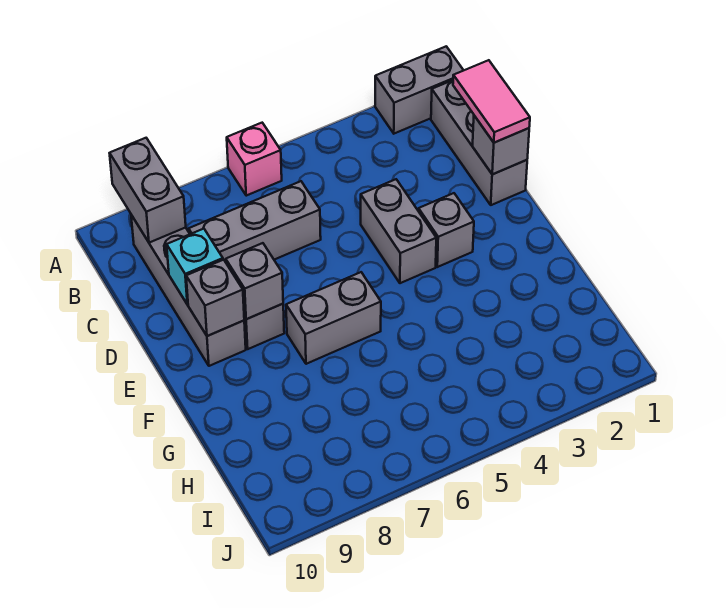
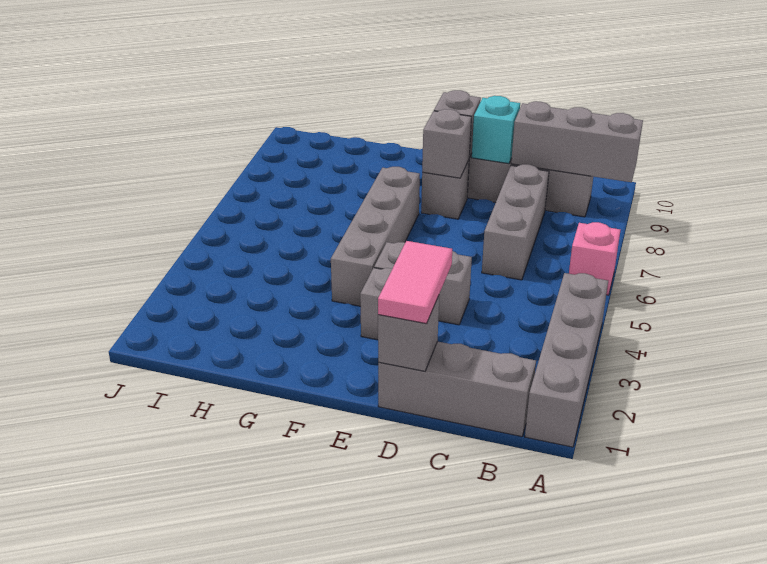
grey brick A1:A2 level 1 -> grey brick A1:A4 level 1
grey brick A9:B9 level 2 -> grey brick A9:C9 level 2
pink tile C1:D1 level 3 -> pink tile D1:D2 level 3
grey brick F6:F7 level 1 -> grey brick F4:F7 level 1

